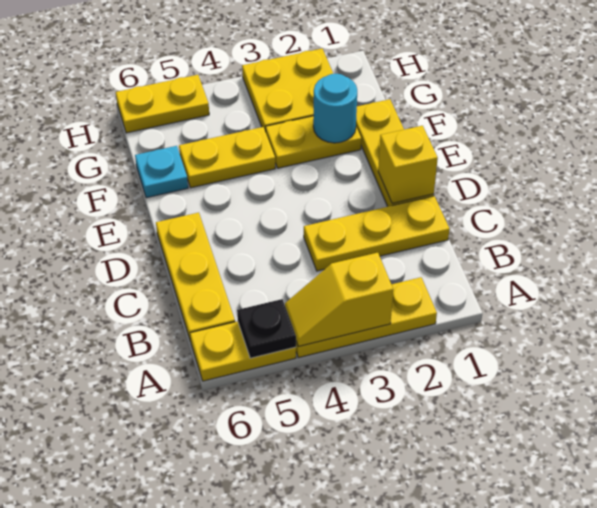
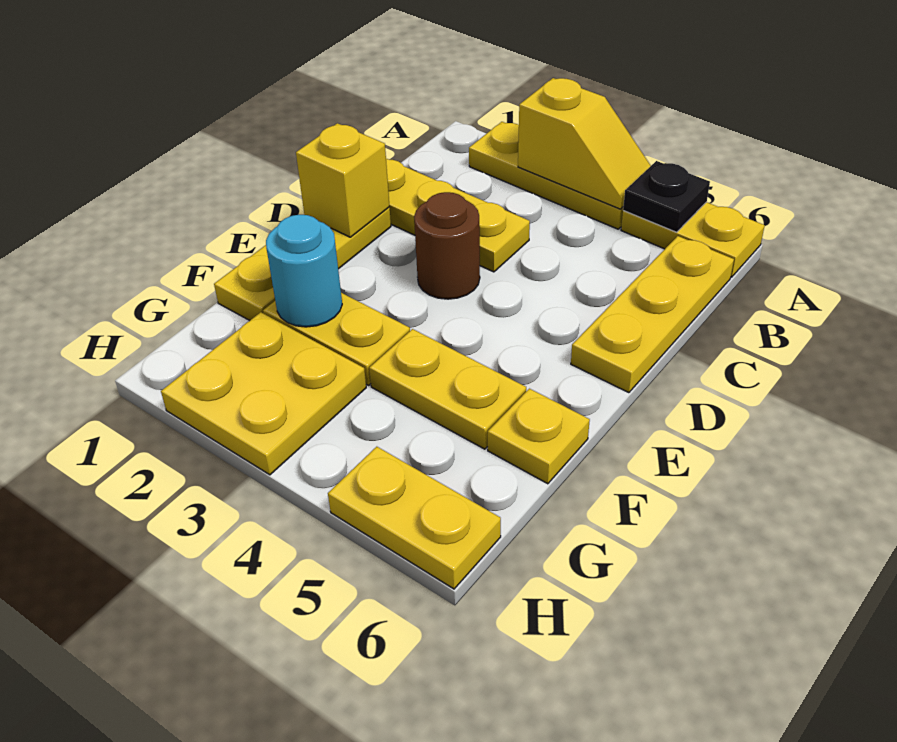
none -> brown round brick D3 level 1
cyan plate F6 level 1 -> yellow plate F6 level 1

